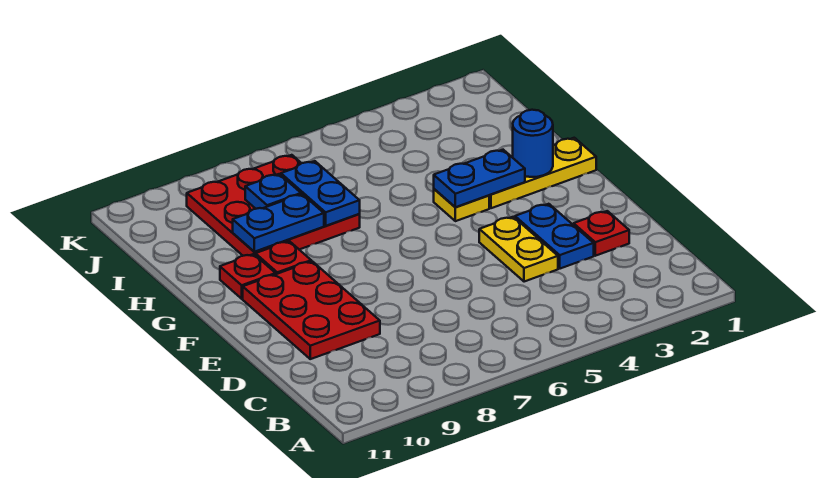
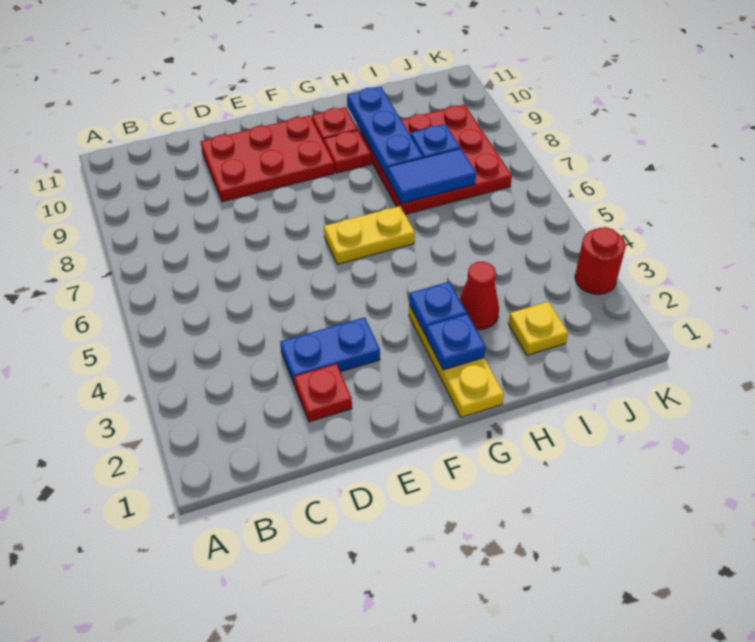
yellow plate D4:E4 level 1 -> yellow plate F6:G6 level 1
blue round brick G2 level 2 -> blue plate G2 level 2
blue plate G3:G4 level 2 -> blue plate G3 level 2
yellow plate G4 level 1 -> yellow plate I2 level 1
none -> red cone H3 level 1
blue plate H7:I7 level 2 -> blue tile H7:I7 level 2
blue plate H8:H9 level 2 -> blue plate H8:H10 level 2
none -> red round brick K3 level 1

